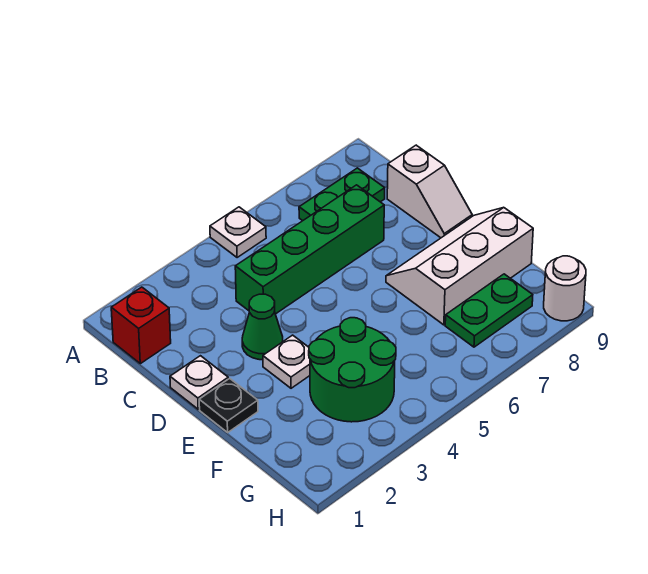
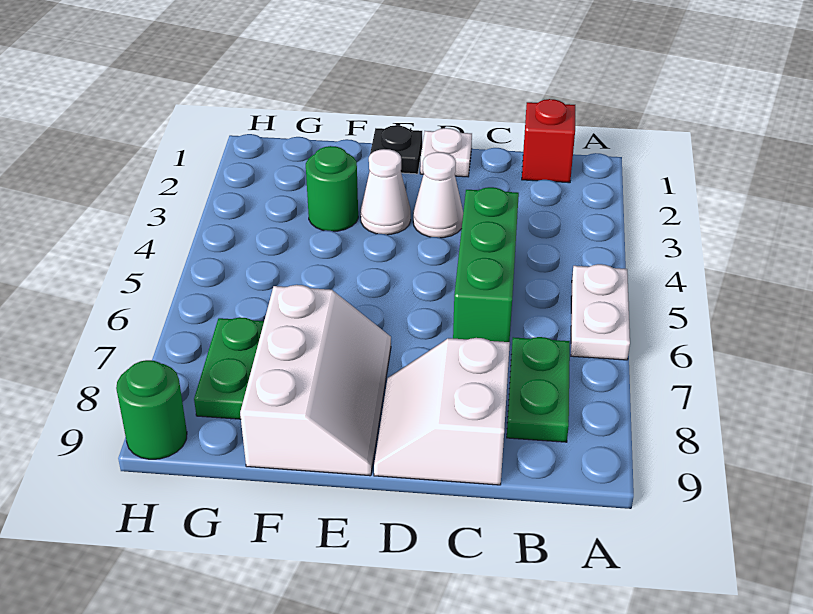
white plate A5 level 1 -> white plate A5:A6 level 1
green brick C4:C7 level 1 -> green brick C4:C6 level 1
white slope C9:D9 level 1 top C -> white slope C8:D9 level 1 top C
green cone D3 level 1 -> white cone D3 level 1
white plate E3 level 1 -> white cone E3 level 1
green round brick F3:G4 level 1 -> green round brick F3 level 1
white round brick H9 level 1 -> green round brick H9 level 1

